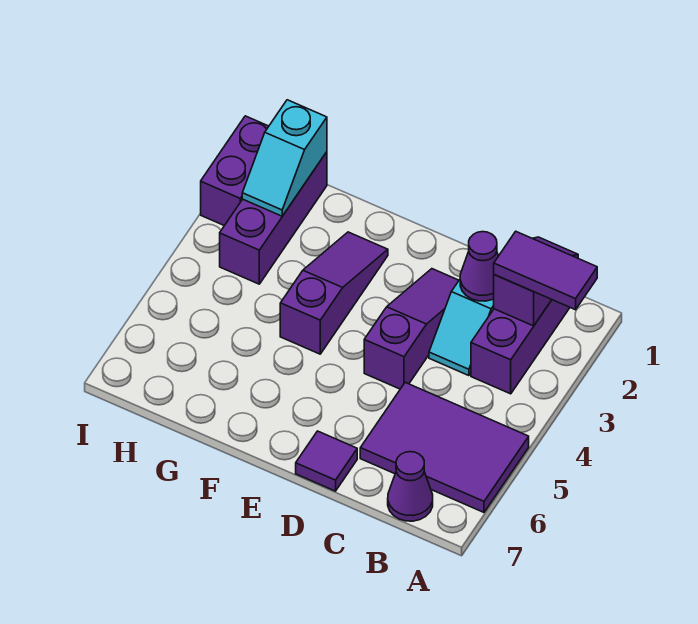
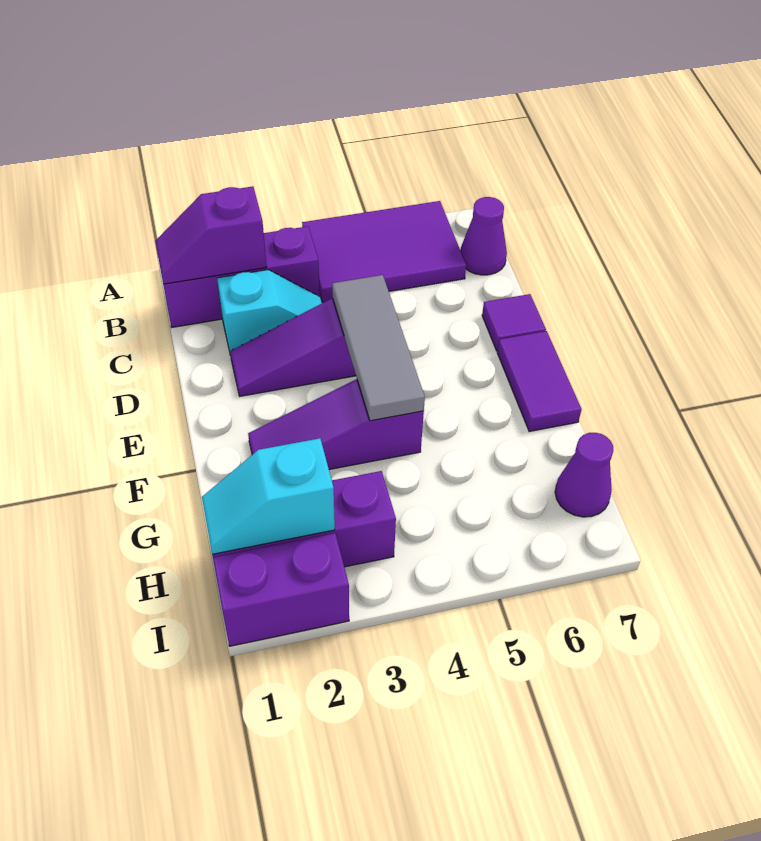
purple tile A2:B2 level 3 -> purple tile E7:F7 level 1
purple tile A5:C6 level 1 -> purple tile A4:B6 level 1
purple cone C2 level 2 -> purple cone H7 level 1
none -> grey tile D4:F4 level 2
cyan slope H1:H2 level 2 top 1 -> cyan slope H1:H2 level 2 top 2

